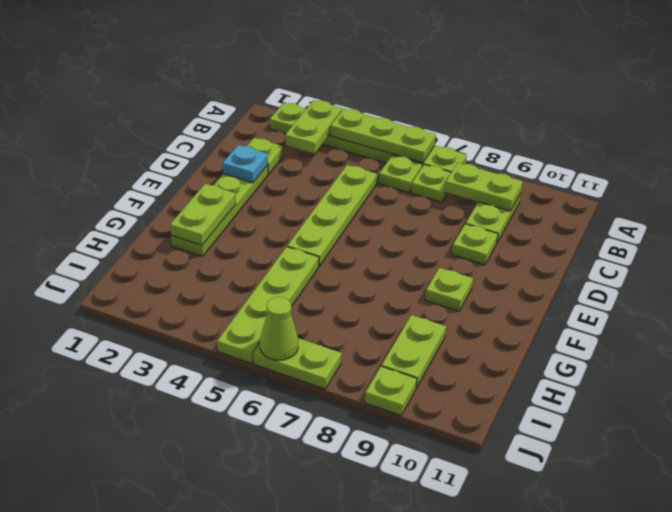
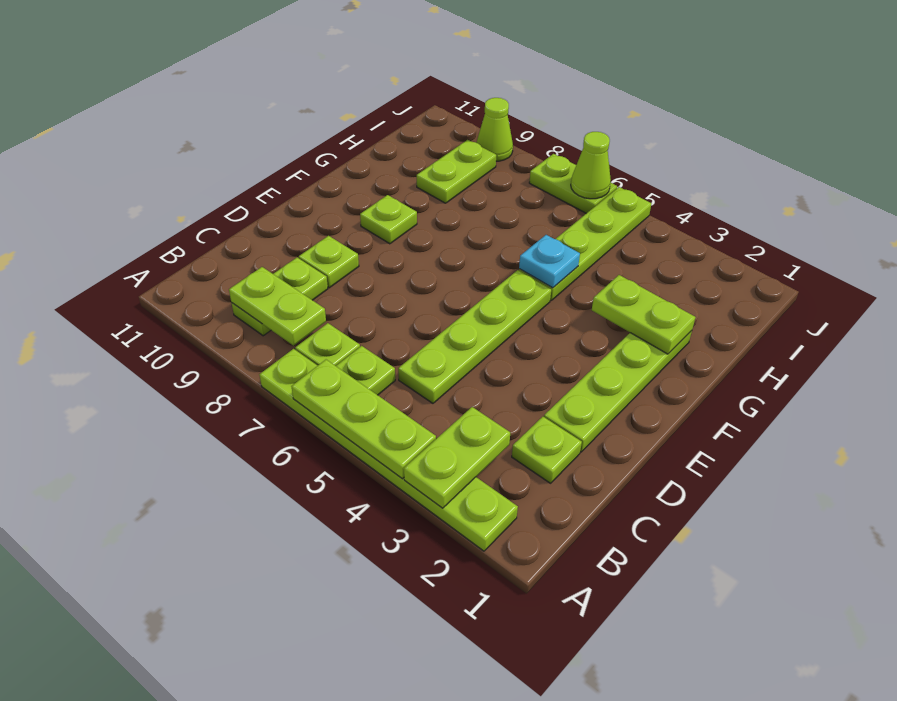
cyan plate D2 level 2 -> cyan plate G5 level 2
lime plate F2:G2 level 2 -> lime plate G2:G3 level 2
lime plate J9 level 1 -> lime cone J9 level 1

